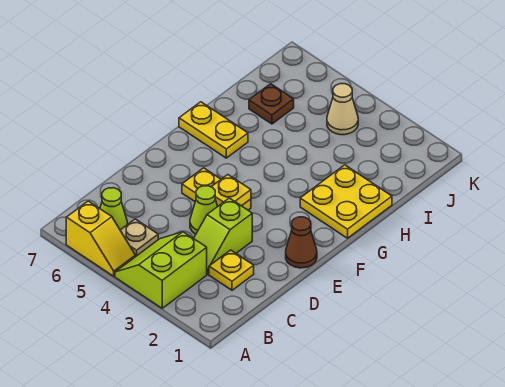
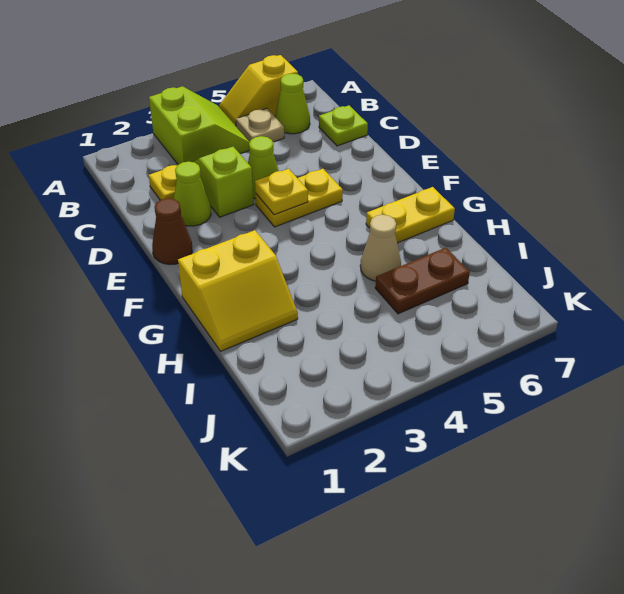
none -> lime plate C7 level 1
none -> lime cone D2 level 1
yellow plate G1:H2 level 1 -> yellow slope G1:H2 level 1 top G
brown plate I6 level 1 -> brown plate I5:I6 level 1
tan cone J4 level 1 -> tan cone H5 level 1

